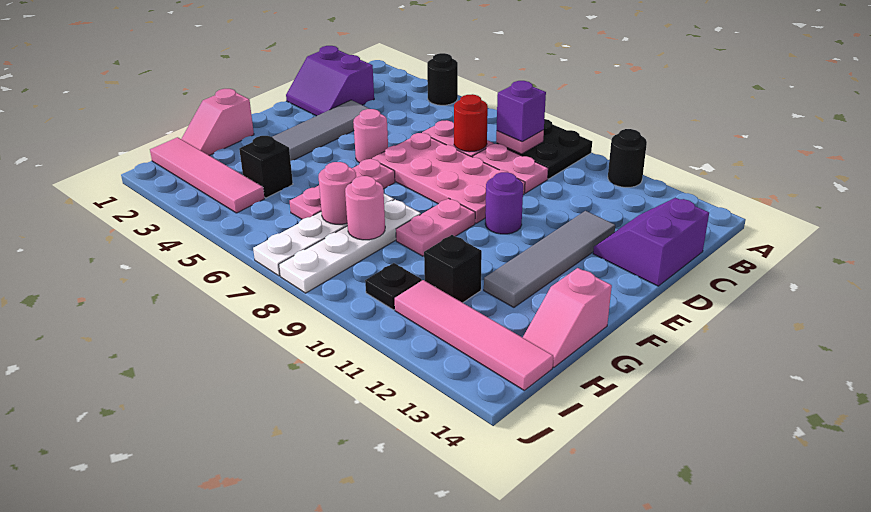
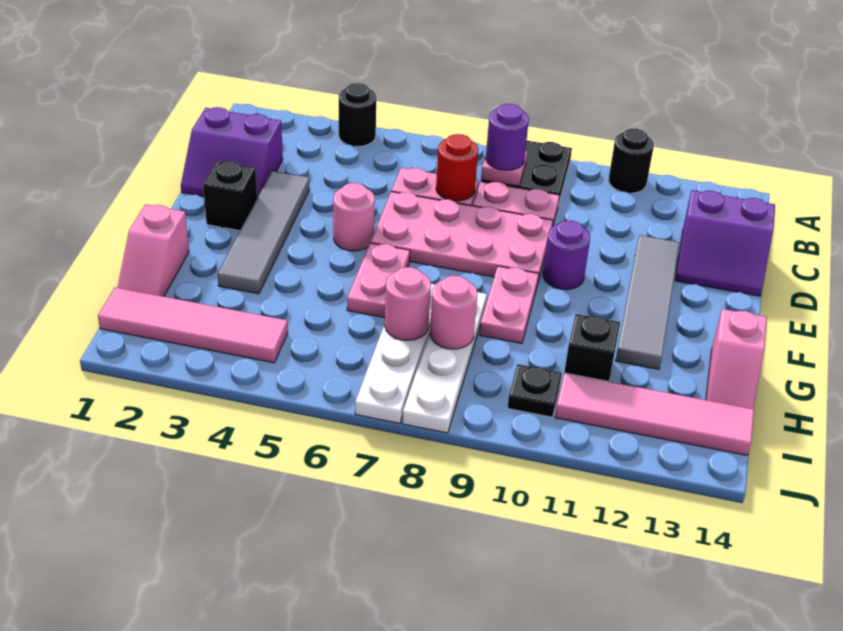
purple brick B8 level 3 -> purple round brick B8 level 3
purple slope C13:D14 level 1 top 14 -> purple slope C13:D14 level 1 top C
pink plate F6:H6 level 1 -> pink plate F6:G6 level 1
black brick H4 level 1 -> black brick E2 level 1

